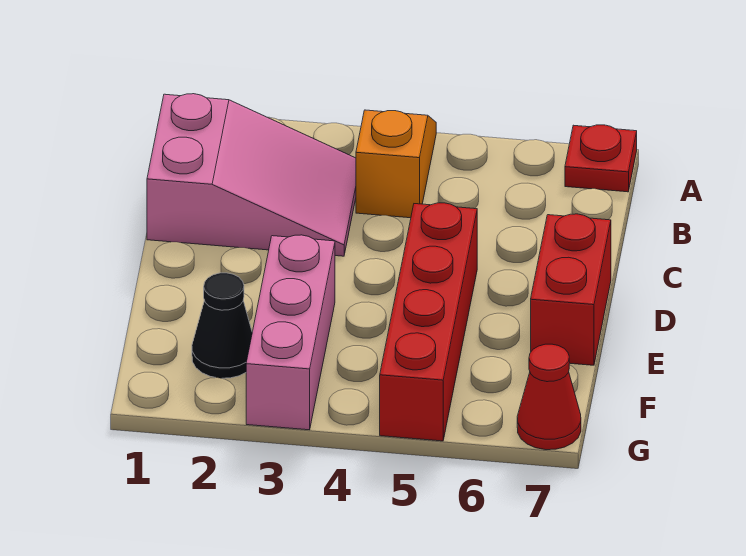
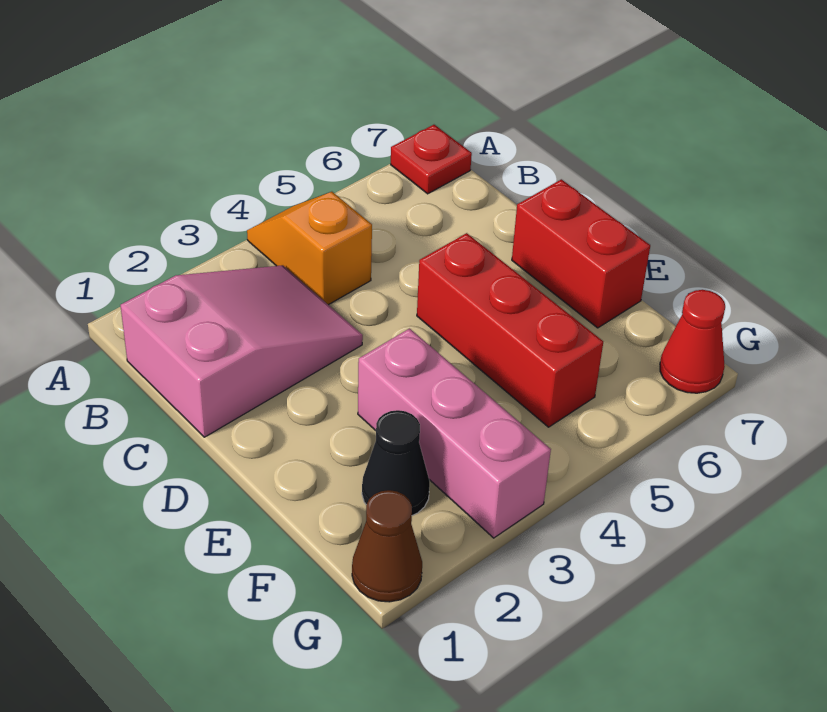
red brick D5:G5 level 1 -> red brick D5:F5 level 1
none -> brown cone G1 level 1

